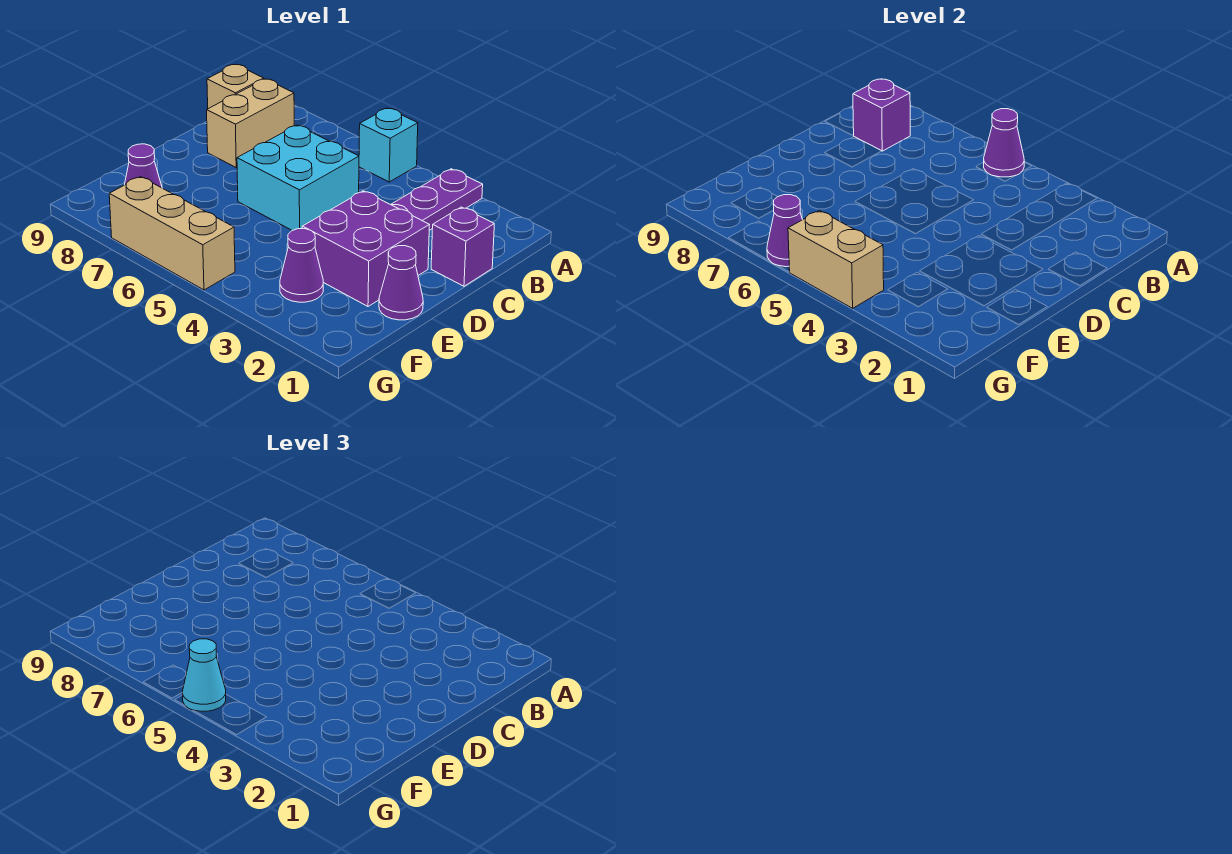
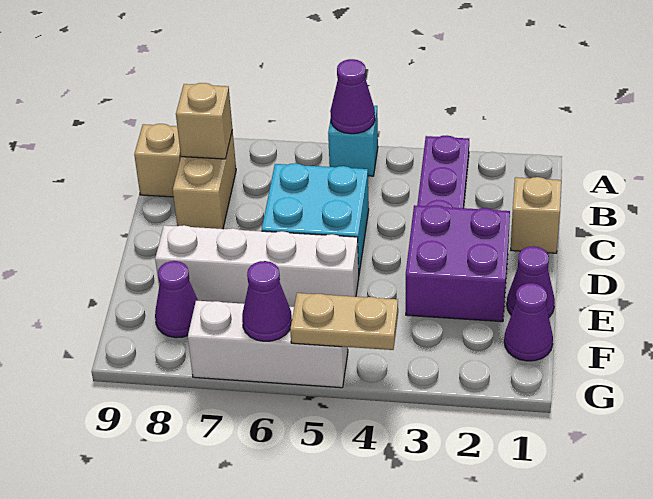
purple brick B8 level 2 -> tan brick B8 level 2
purple brick C1 level 1 -> tan brick C1 level 1
none -> white brick E5:E8 level 1
purple cone F3 level 1 -> purple cone F1 level 1
tan brick G4:G5 level 2 -> tan plate G4:G5 level 2
tan brick G5:G7 level 1 -> white brick G5:G7 level 1
cyan cone G5 level 3 -> none

